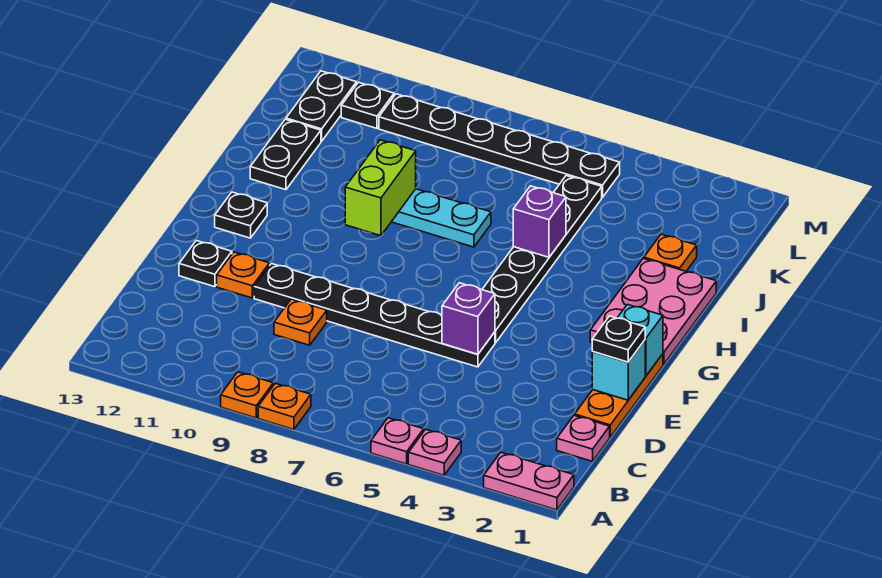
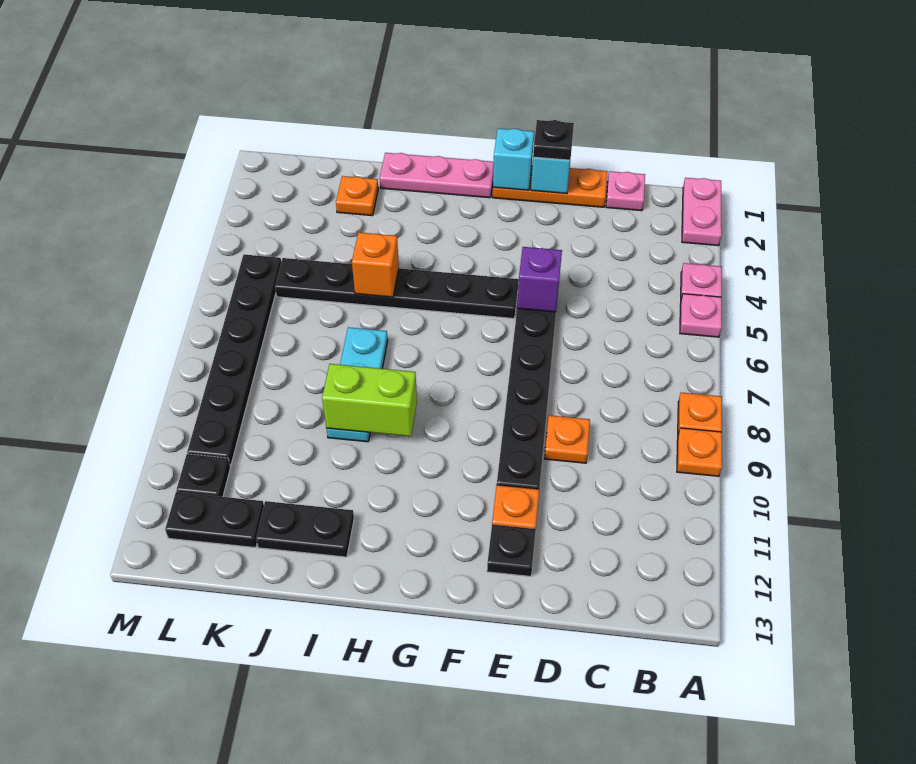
pink plate G1:I2 level 1 -> pink plate G1:I1 level 1
black plate G12 level 1 -> none
purple brick I5 level 2 -> orange brick I5 level 2

